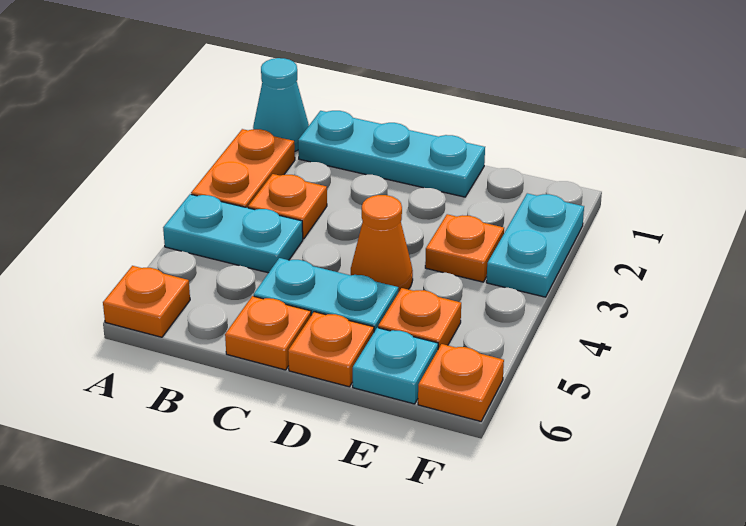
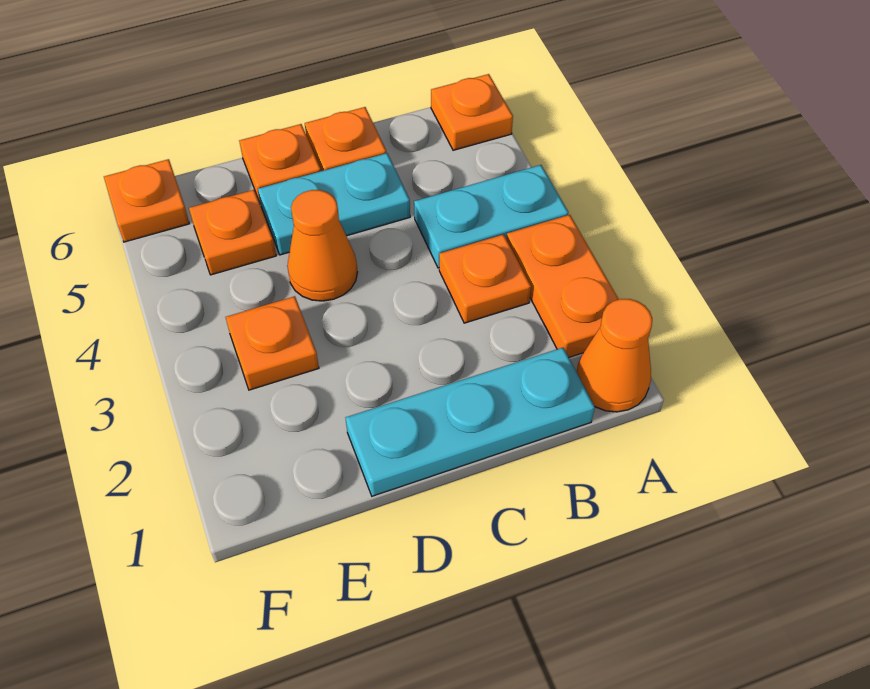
cyan cone A1 level 1 -> orange cone A1 level 1
cyan plate E6 level 1 -> none
cyan plate F2:F3 level 1 -> none

